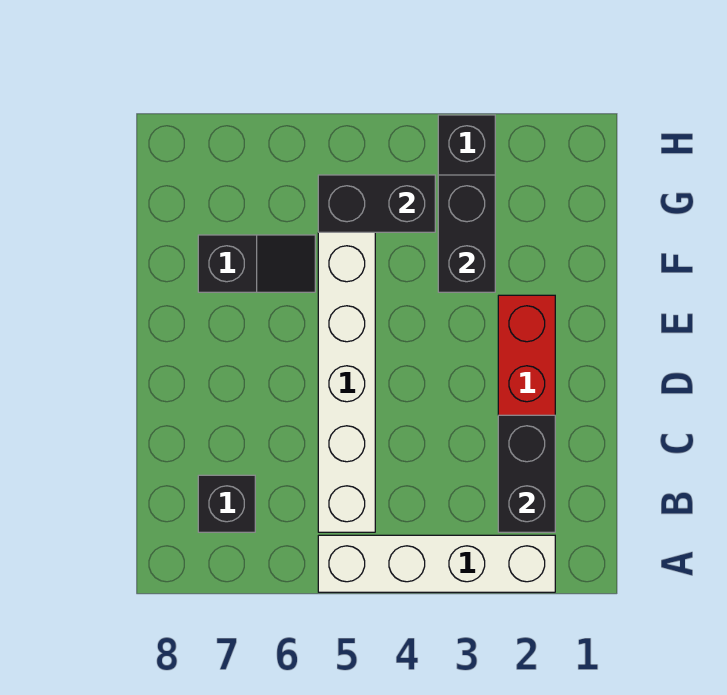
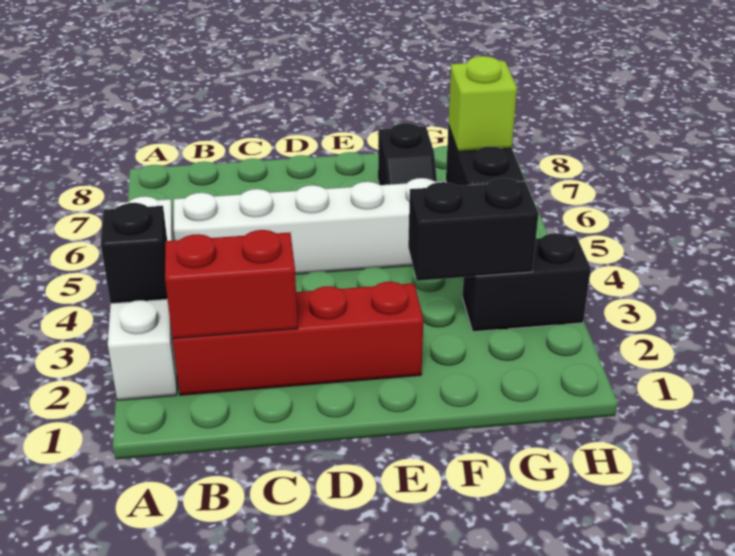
black brick B2:C2 level 2 -> red brick B2:C2 level 2
black brick B7 level 1 -> black brick A3 level 2
none -> lime brick G5 level 3

